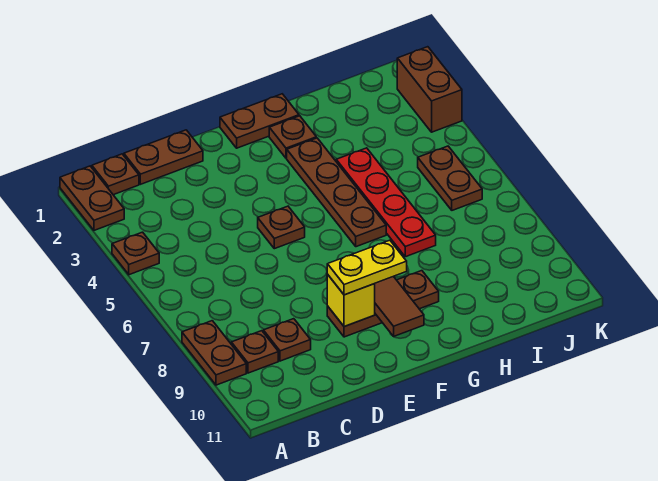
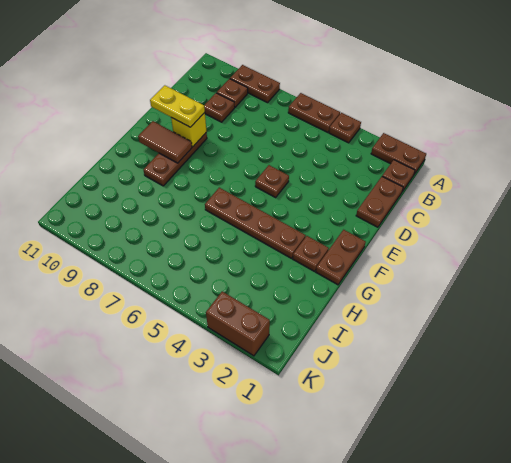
yellow plate E9:F9 level 3 -> yellow plate E9:E10 level 3
red plate H4:H7 level 1 -> none
brown plate J5:J6 level 1 -> brown plate A5:A6 level 1

